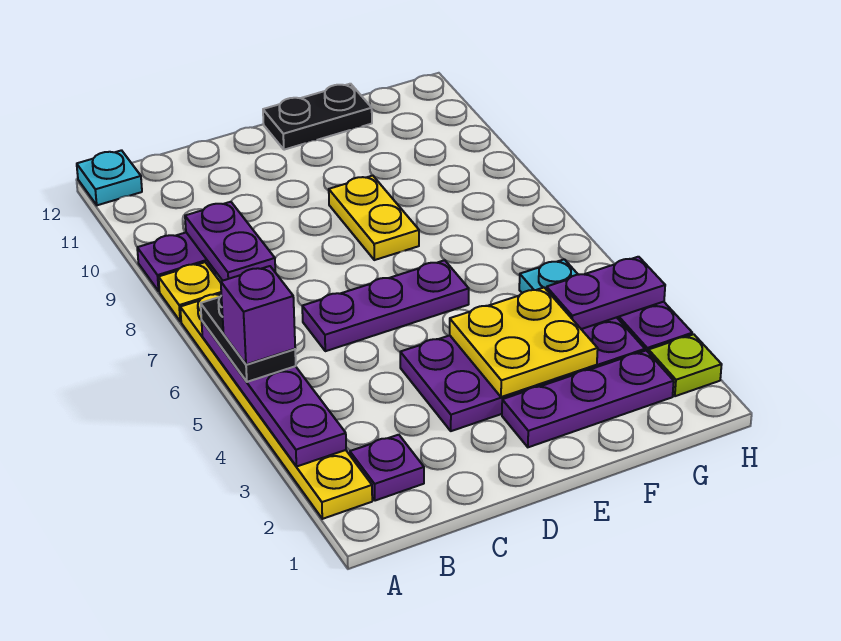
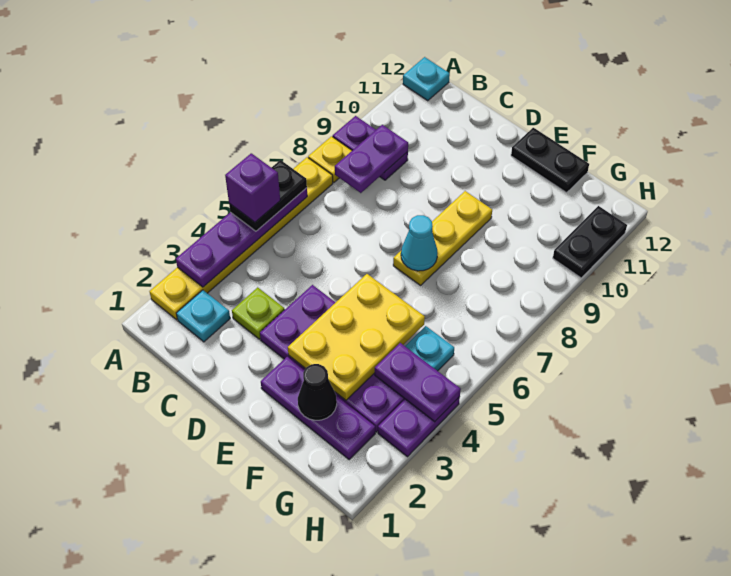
purple plate B2 level 1 -> cyan plate B2 level 1
purple plate C6:E6 level 1 -> none
yellow plate E3:F4 level 2 -> yellow plate E3:F5 level 2
none -> cyan cone E7 level 2
yellow plate E8:E9 level 1 -> yellow plate E7:E9 level 1
none -> black cone F2 level 2
lime plate H2 level 1 -> lime plate C3 level 1
none -> black plate H10:H11 level 1

